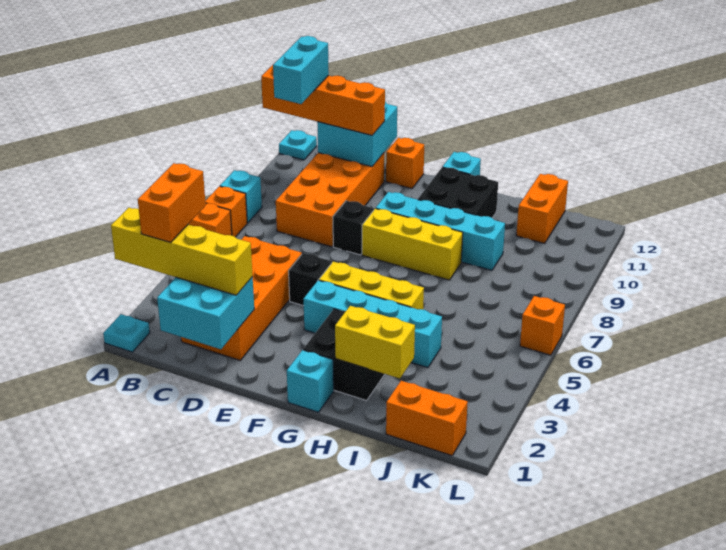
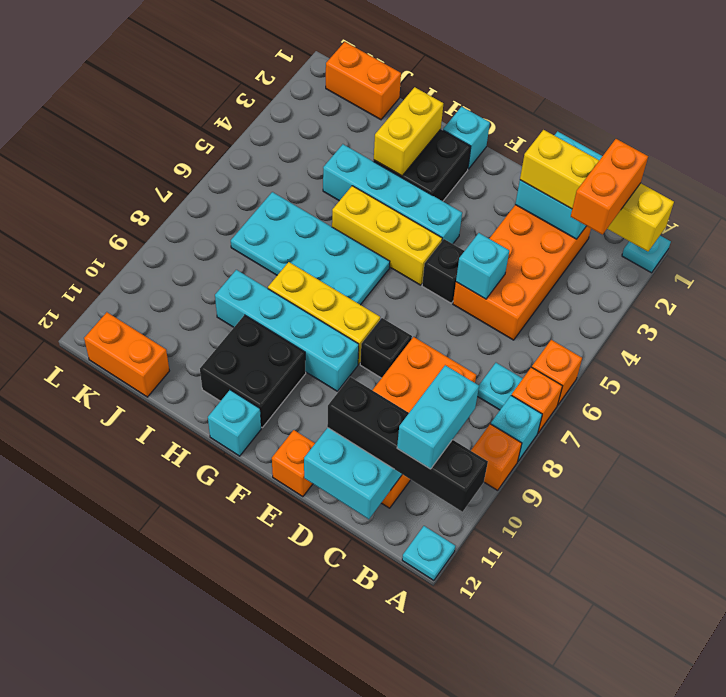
orange brick A11:D11 level 3 -> black brick A11:D11 level 3
none -> cyan plate B7 level 1
none -> cyan brick D5 level 2
none -> cyan plate G6:J7 level 1
yellow brick H2:I2 level 2 -> yellow brick H2:H3 level 2
orange brick J11:J12 level 1 -> orange brick J12:K12 level 1
orange brick L6 level 1 -> orange brick A9 level 1

